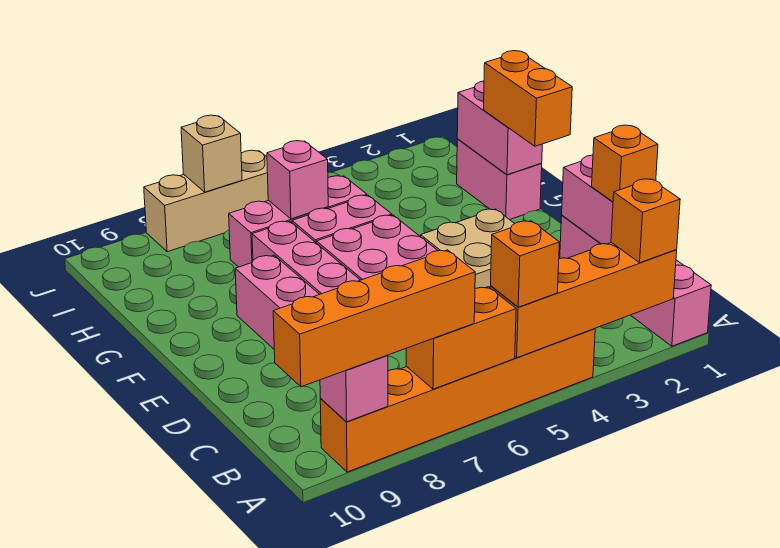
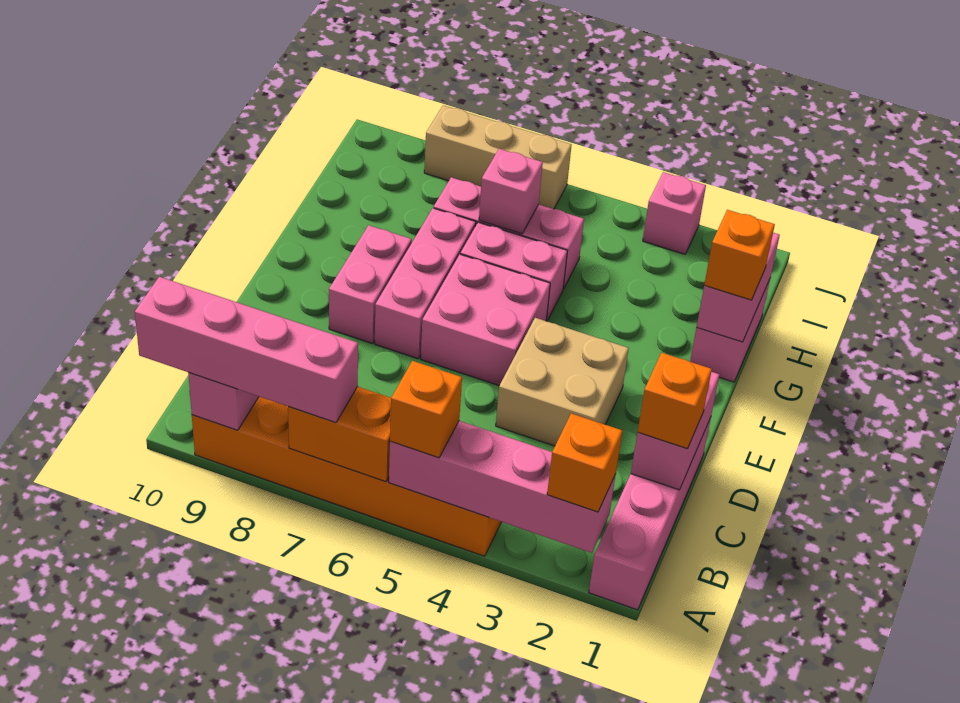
orange brick A2:A5 level 2 -> pink brick A2:A5 level 2
orange brick A7:A10 level 3 -> pink brick A7:A10 level 3
orange brick F1:G1 level 3 -> orange brick G1 level 3
none -> pink brick J3 level 1
tan brick J7 level 2 -> none

